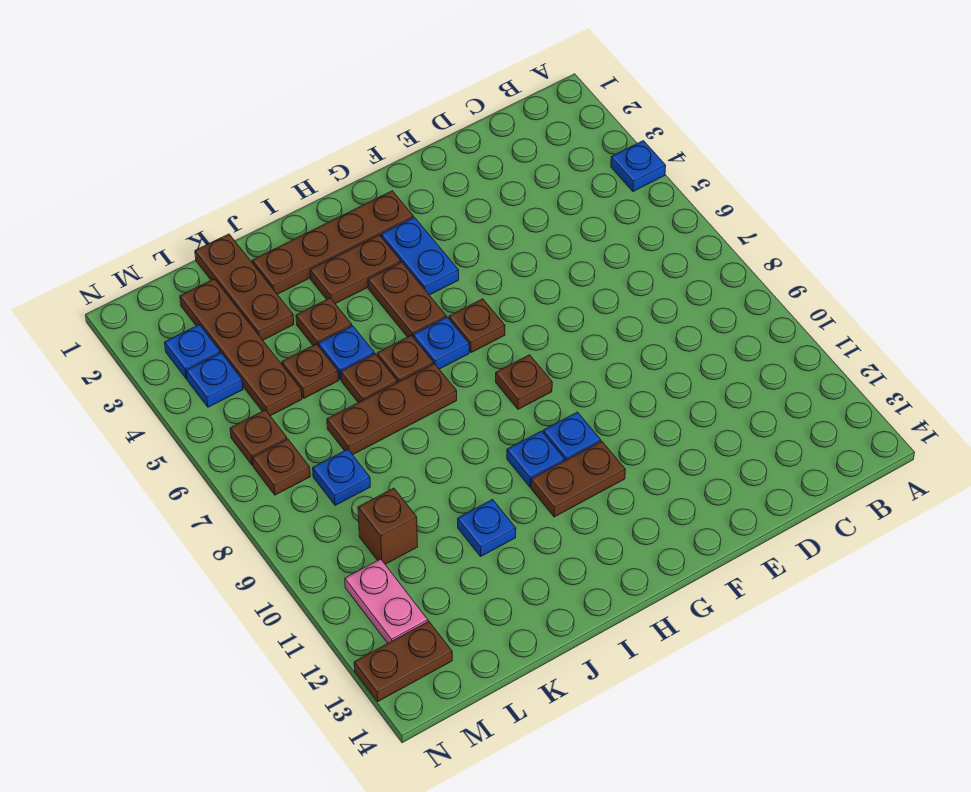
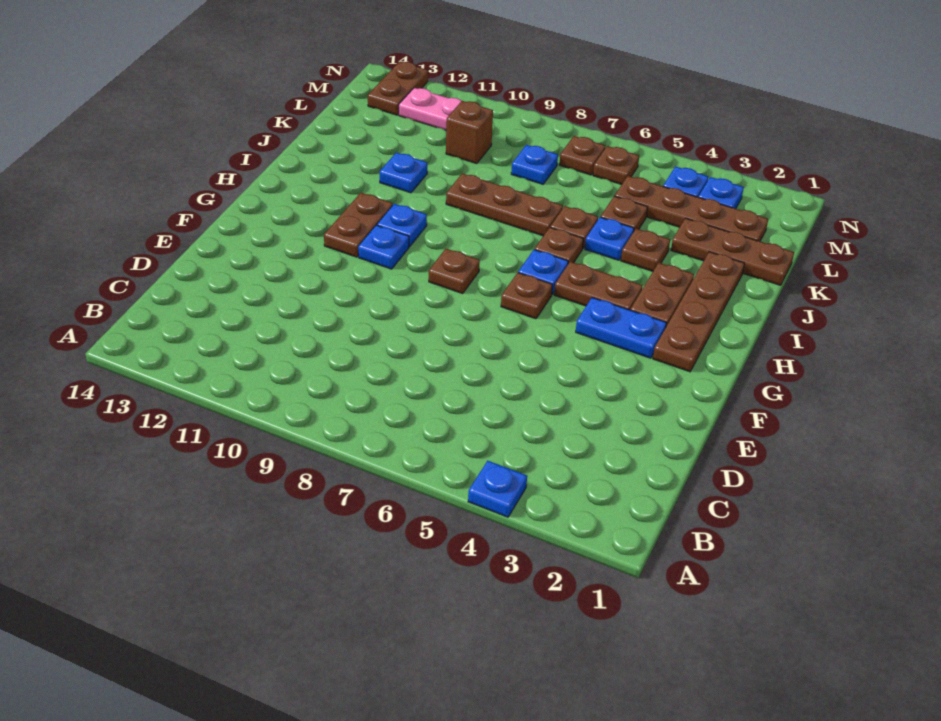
brown plate I7:K7 level 1 -> brown plate J7:J9 level 1

